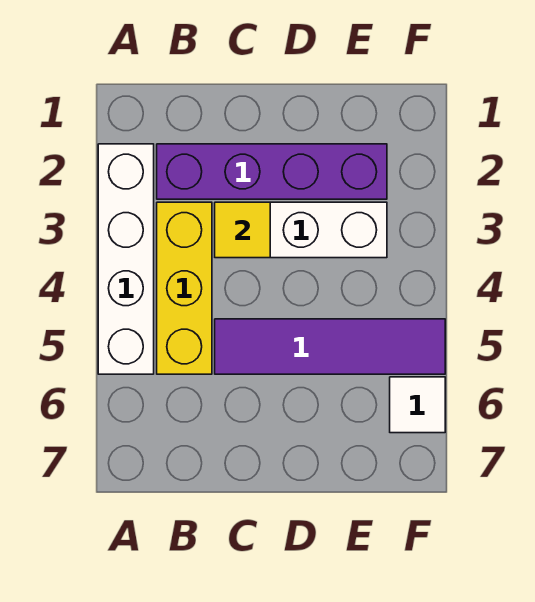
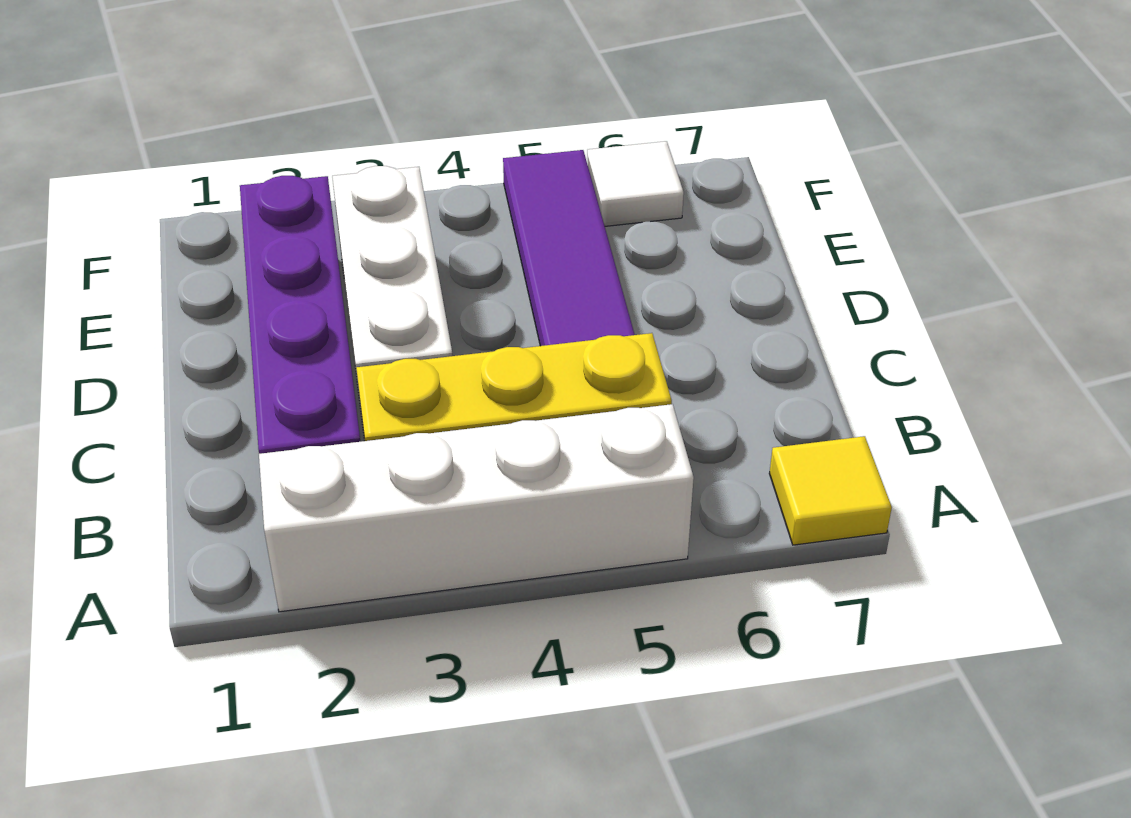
yellow tile C3 level 2 -> yellow tile A7 level 1

